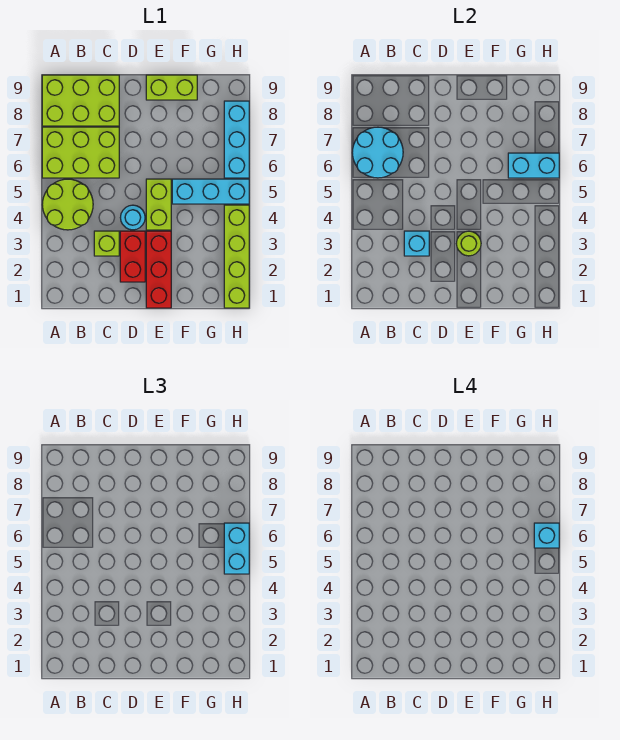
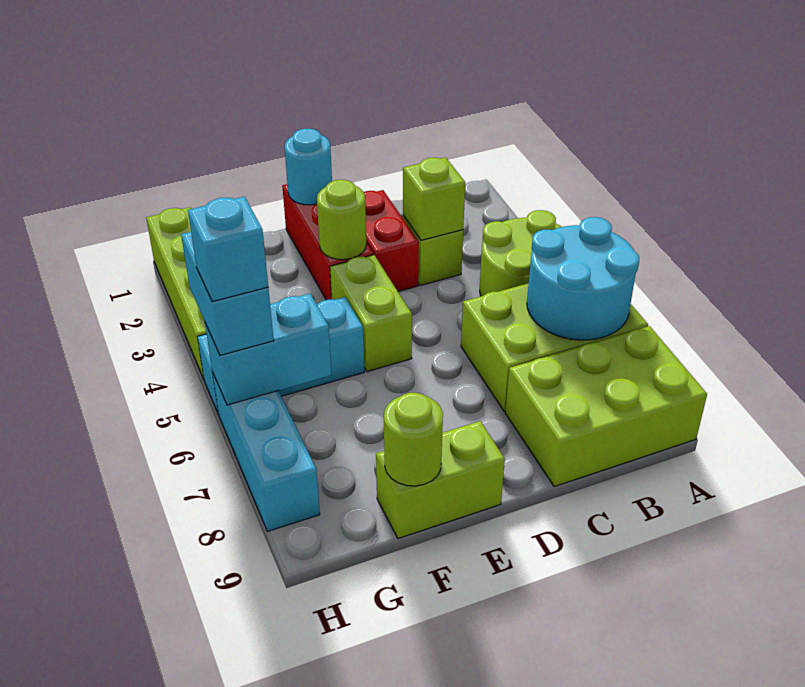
cyan brick C3 level 2 -> lime brick C3 level 2
cyan round brick D4 level 1 -> cyan round brick E1 level 2
none -> lime round brick F9 level 2

